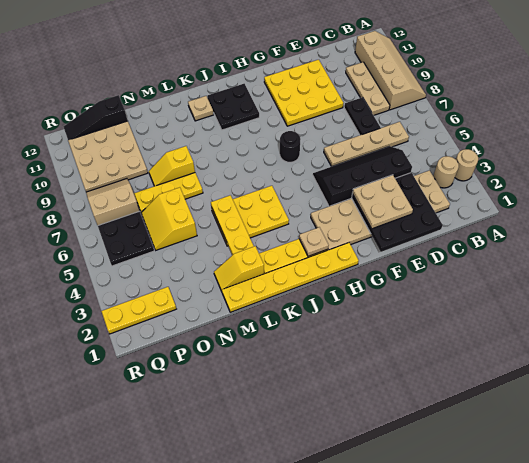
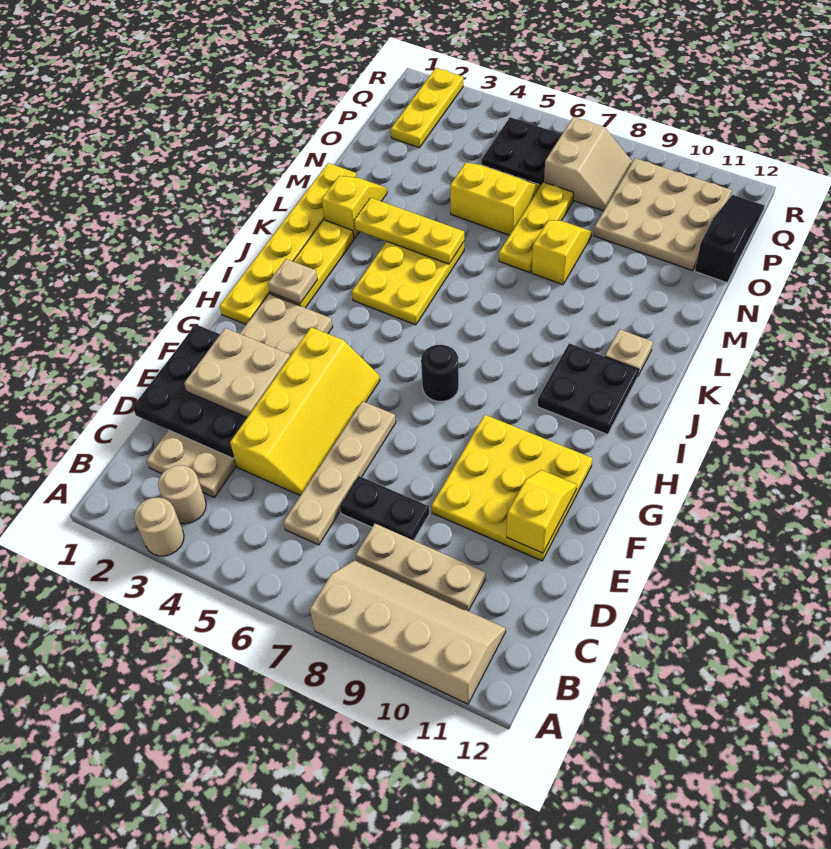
tan slope A8:B11 level 1 top B -> tan slope A8:B11 level 1 top A
black slope D4:G5 level 1 top 4 -> yellow slope D4:G5 level 1 top 4
none -> yellow slope E11:F11 level 2 top E

